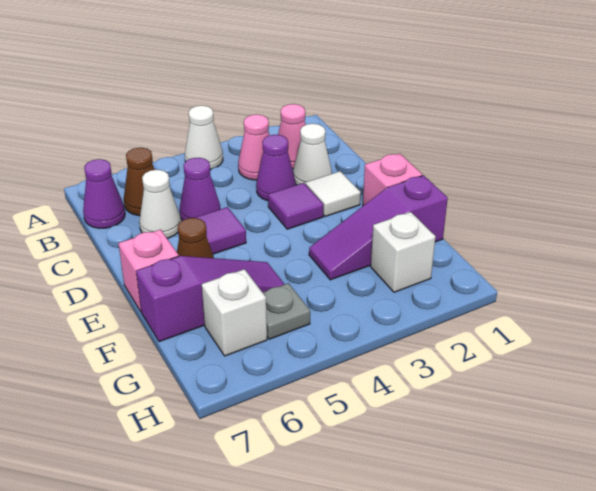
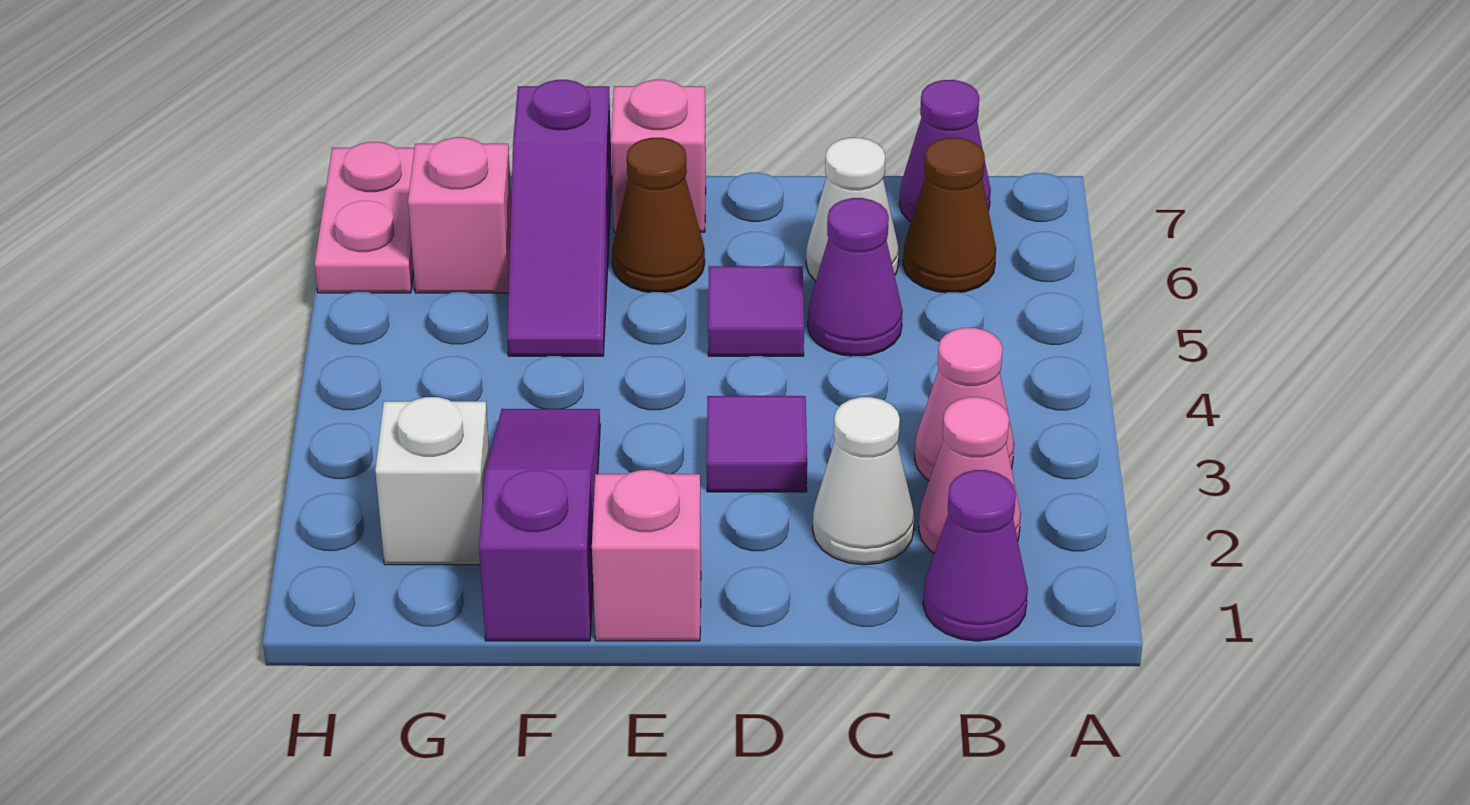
white cone A4 level 1 -> none
purple cone C3 level 1 -> purple cone B1 level 1
white tile D2 level 1 -> none
grey plate G5 level 1 -> none
white brick G6 level 1 -> pink brick G6 level 1
none -> pink plate H6:H7 level 1

